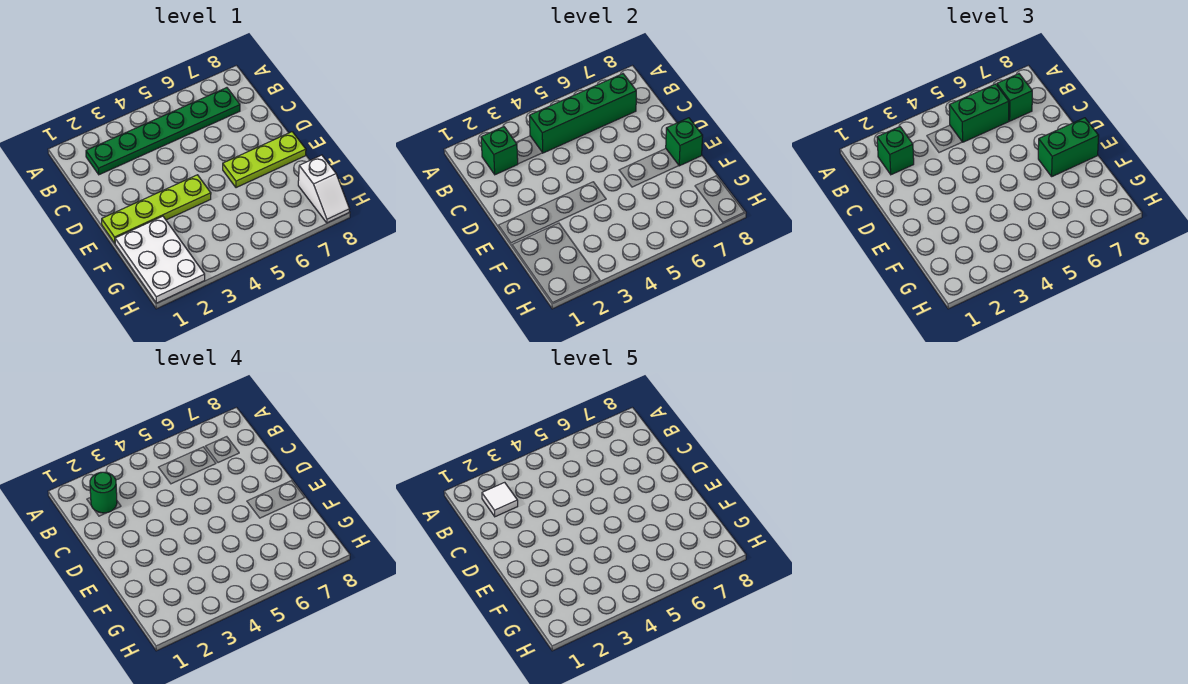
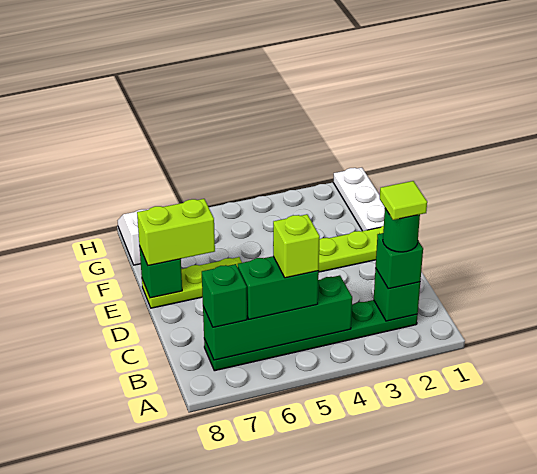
white tile B2 level 5 -> lime tile B2 level 5
none -> lime brick B5 level 4
green brick E7:E8 level 3 -> lime brick E7:E8 level 3
white plate F1:H2 level 1 -> white plate F1:H1 level 1

